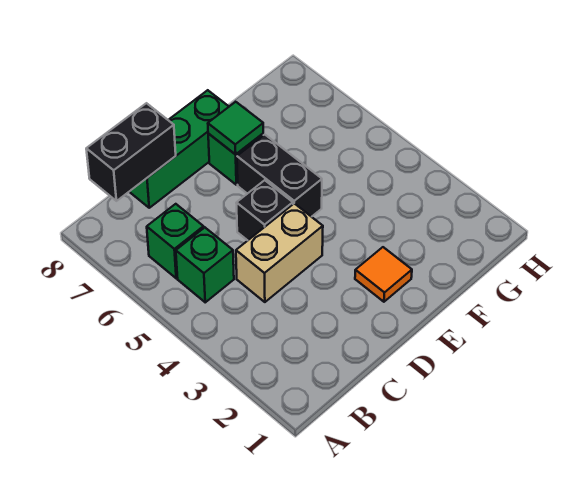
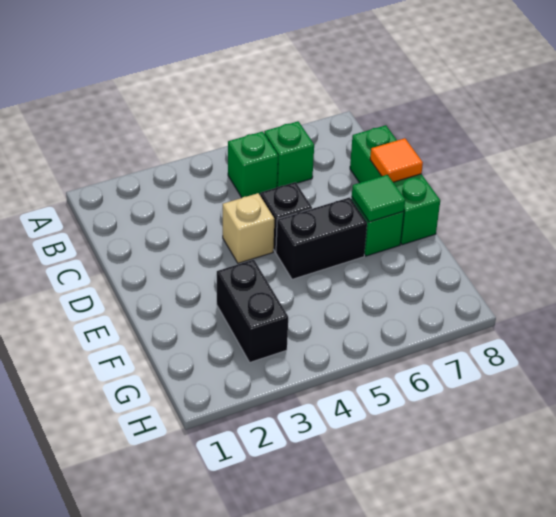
black brick B8:C8 level 2 -> black brick F3:G3 level 1
tan brick C4:D4 level 1 -> tan brick D4 level 1
orange tile E2 level 1 -> orange tile D8 level 2

